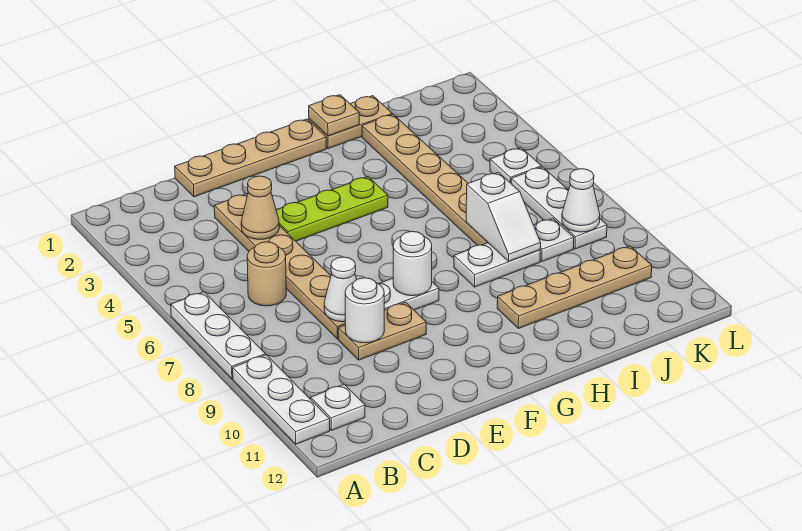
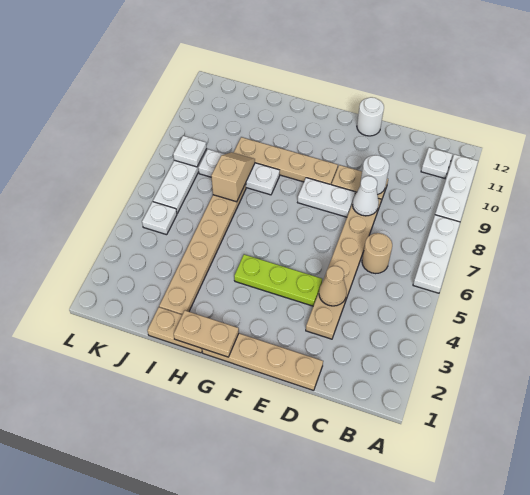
white round brick F8 level 2 -> white round brick E12 level 1
tan plate H1 level 2 -> tan plate G1:H1 level 2
tan plate H10:K10 level 1 -> tan plate F9:I9 level 1
white slope I7:I8 level 2 top 7 -> tan slope I7:I8 level 2 top 7
white cone K8 level 2 -> white plate K8 level 2

